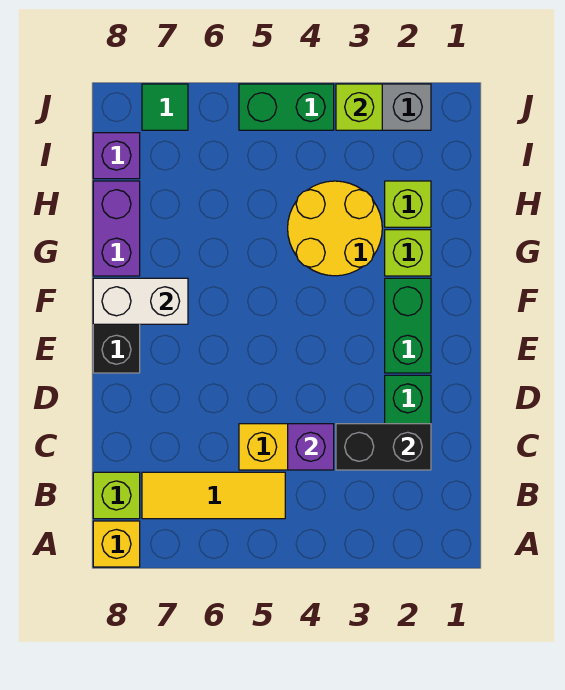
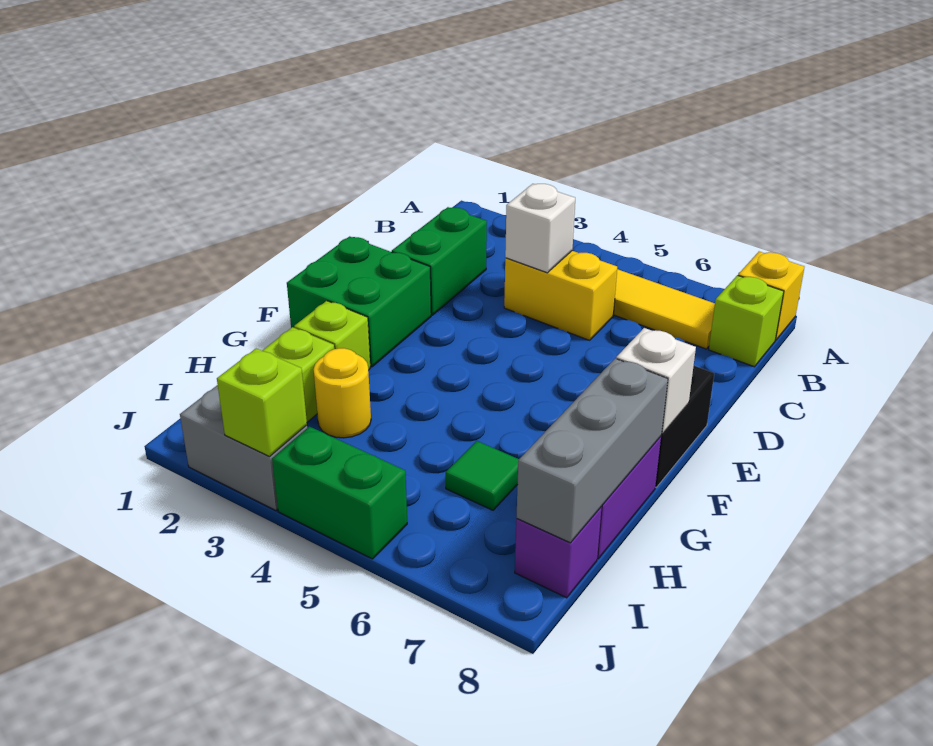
black brick C2:C3 level 2 -> none
purple brick C4 level 2 -> white brick C4 level 2
green brick E2:F2 level 1 -> green brick E1:F2 level 1
white brick F7:F8 level 2 -> white brick F8 level 2
yellow round brick G3:H4 level 1 -> yellow round brick H3 level 1
none -> grey brick G8:I8 level 2
green tile J7 level 1 -> green tile H6 level 1

